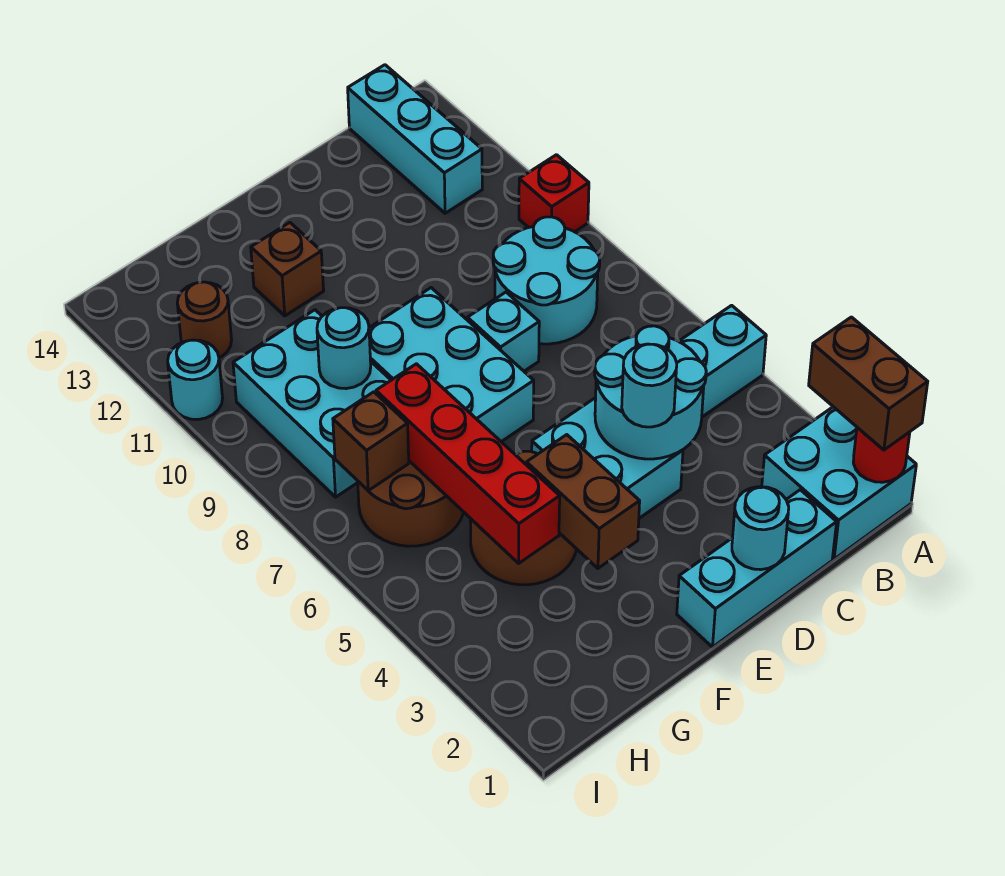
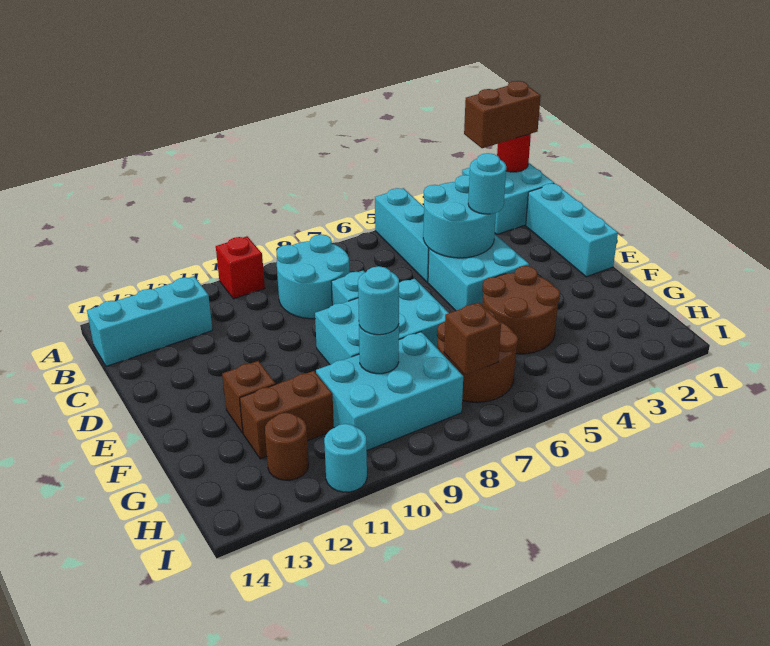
cyan round brick D1 level 2 -> cyan round brick G9 level 3
brown brick F3:F4 level 2 -> brown brick G11:G12 level 1
red brick G4:G7 level 2 -> none

